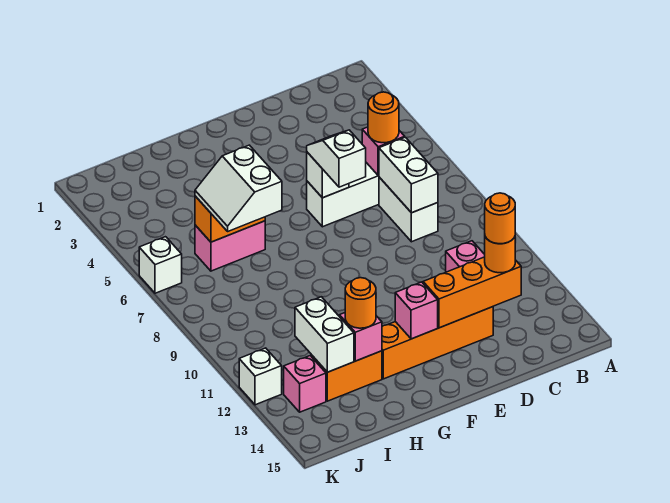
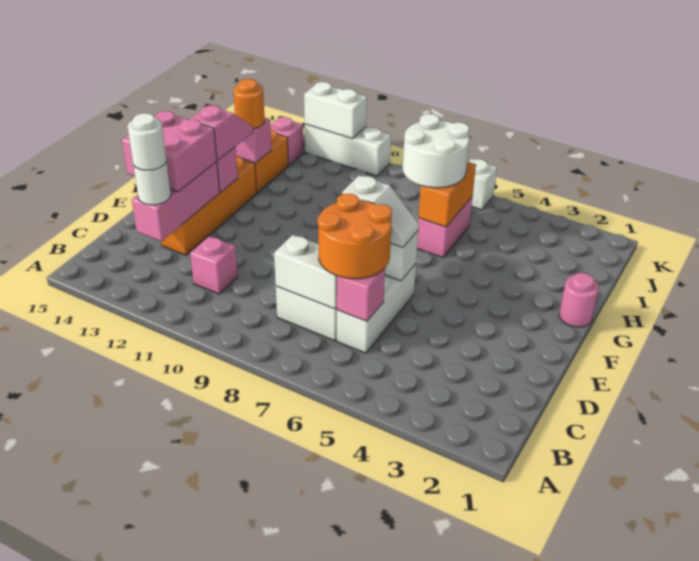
orange round brick C6 level 3 -> orange round brick C6:D7 level 3
orange brick C13:E13 level 2 -> pink brick C13:E13 level 2
orange round brick C13 level 3 -> white round brick C13 level 3
orange round brick C13 level 4 -> white round brick C13 level 4
none -> pink brick D13:E14 level 3
none -> pink slope F13:G13 level 3 top F
none -> pink round brick G1 level 1
white slope H6:I7 level 3 top H -> white round brick H6:I7 level 3
white brick I12:I13 level 2 -> white brick K11:K12 level 2
white brick K12 level 1 -> white brick K10:K12 level 1

